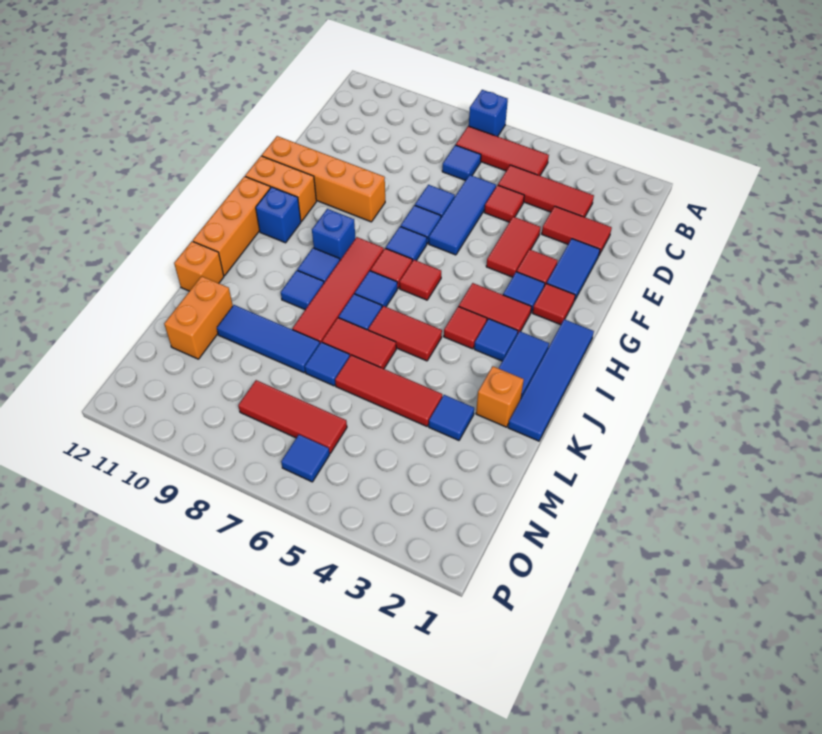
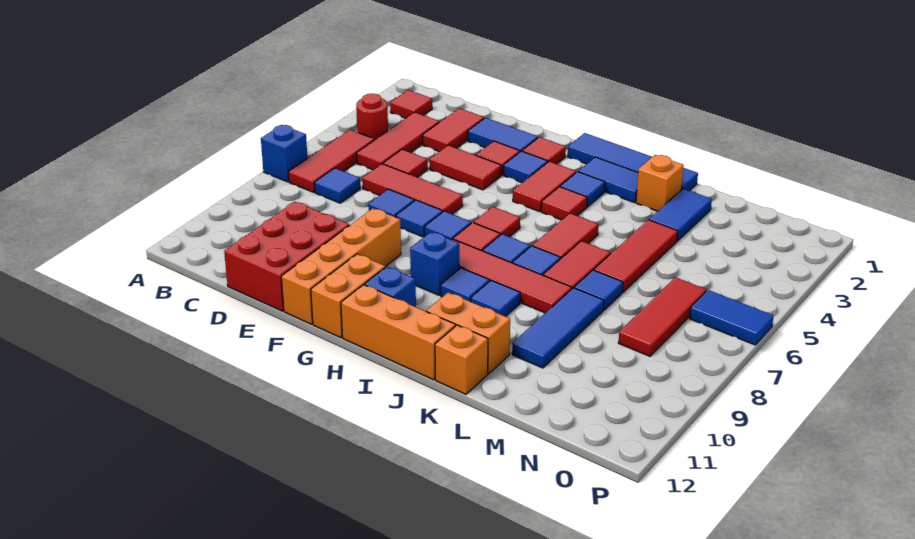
none -> red tile B2 level 1
none -> red round brick B4 level 1
blue tile D6:F6 level 1 -> red tile D6:F6 level 1
none -> red brick D10:E12 level 1
blue tile L3 level 1 -> blue tile L2:L3 level 1
orange brick L11:M11 level 1 -> orange brick J11:K11 level 1
blue tile O6 level 1 -> blue tile O6:P6 level 1

